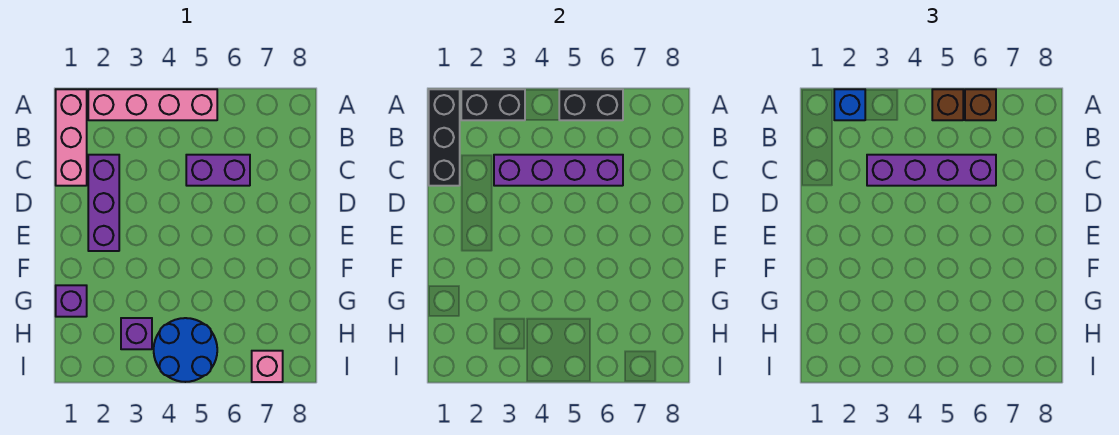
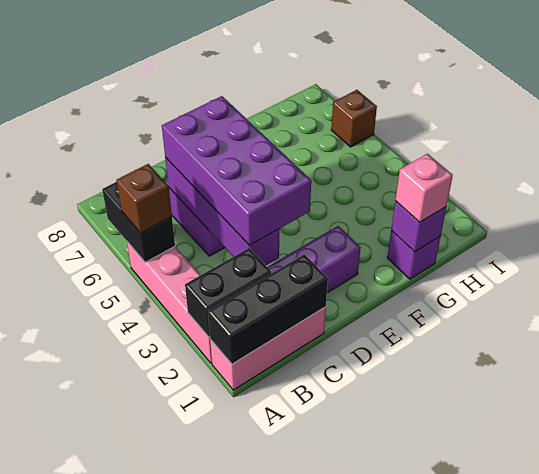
black brick A2:A3 level 2 -> black brick A2:B2 level 2
blue brick A2 level 3 -> none
brown brick A6 level 3 -> brown brick I6 level 1
purple brick C3:C6 level 3 -> purple brick C3:D6 level 3
purple brick H3 level 1 -> purple brick G1 level 2
blue round brick H4:I5 level 1 -> none
pink brick I7 level 1 -> pink brick G1 level 3

